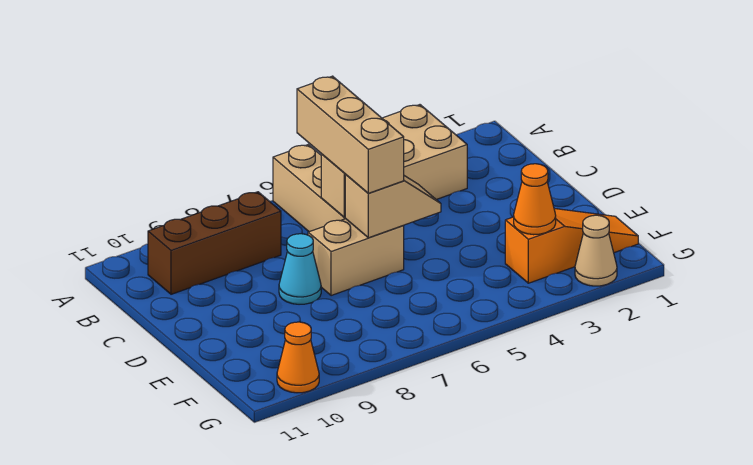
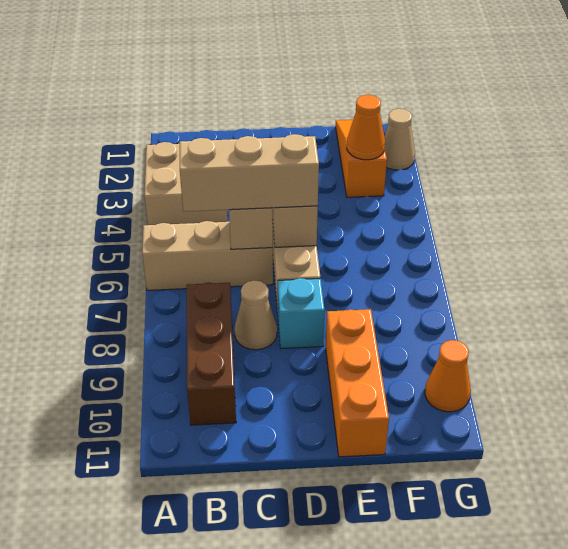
none -> tan cone C8 level 1
cyan cone D8 level 1 -> cyan brick D8 level 1
none -> orange brick E9:E11 level 1

